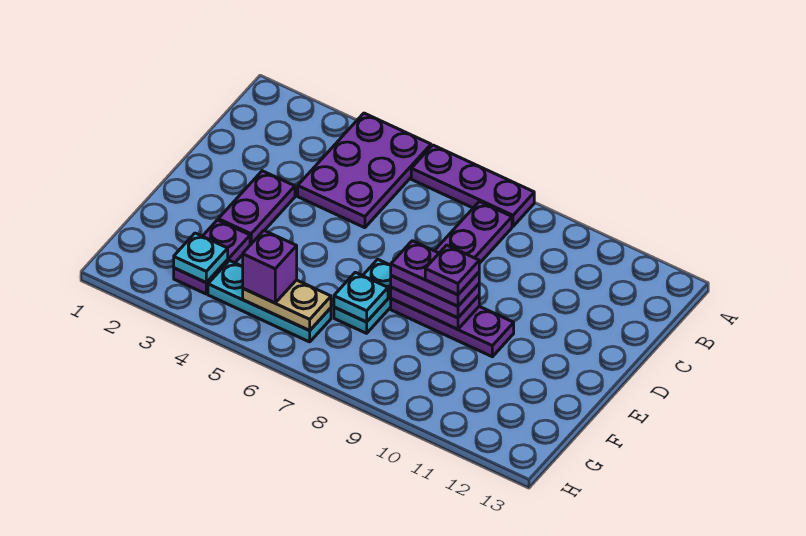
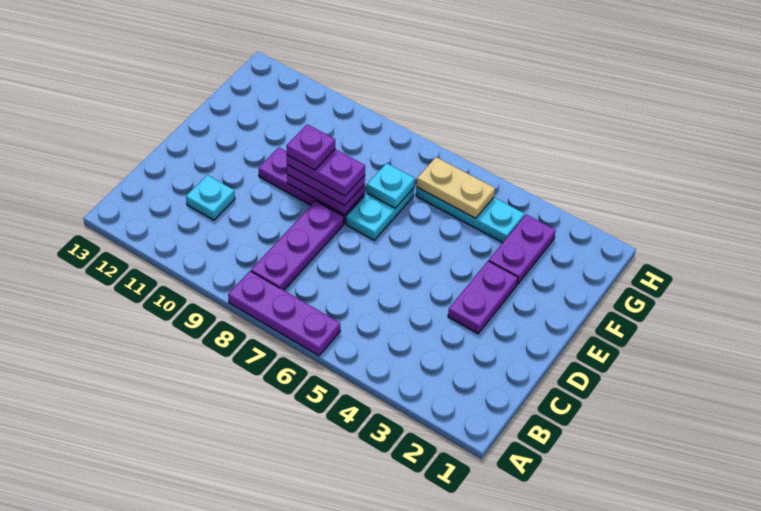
purple plate A4:C5 level 1 -> none
cyan plate G3 level 2 -> cyan plate C11 level 1
purple brick G5 level 3 -> none

